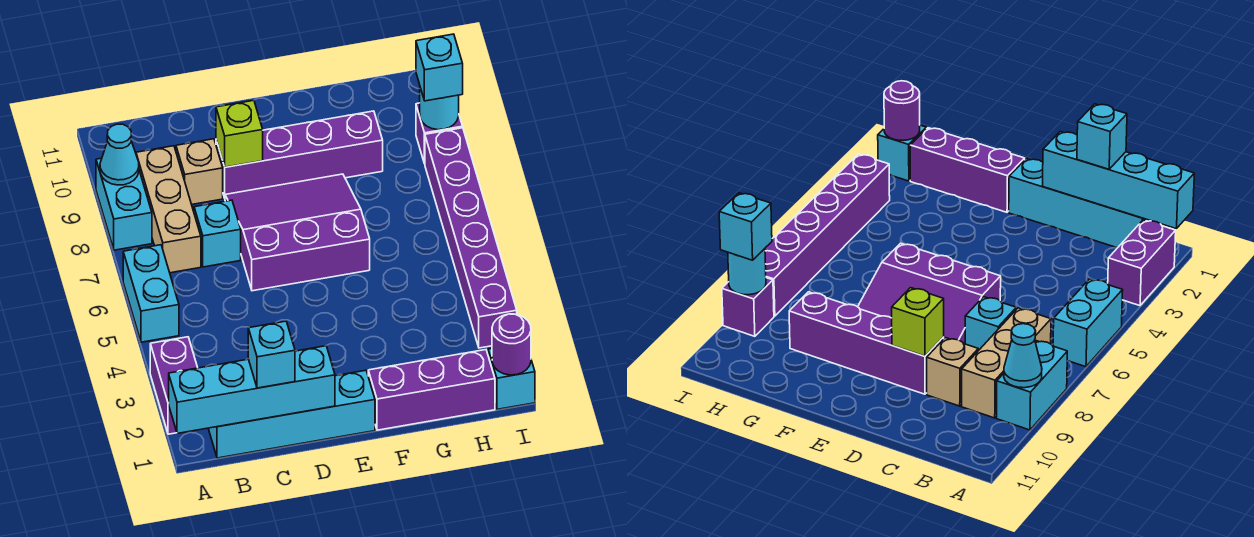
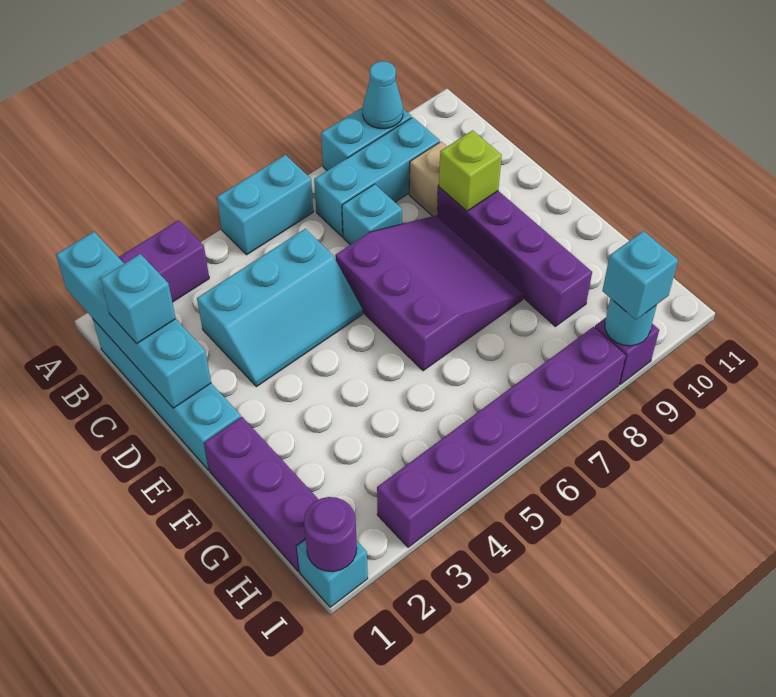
tan brick B7:B9 level 1 -> cyan brick B7:B9 level 1
none -> cyan slope C3:D5 level 1 top C

